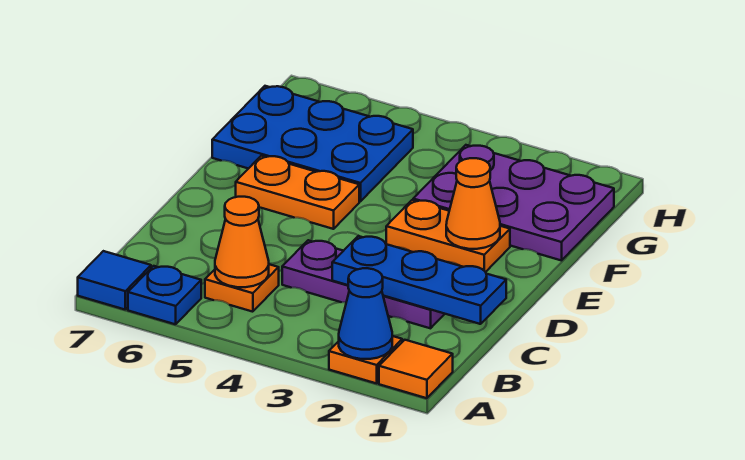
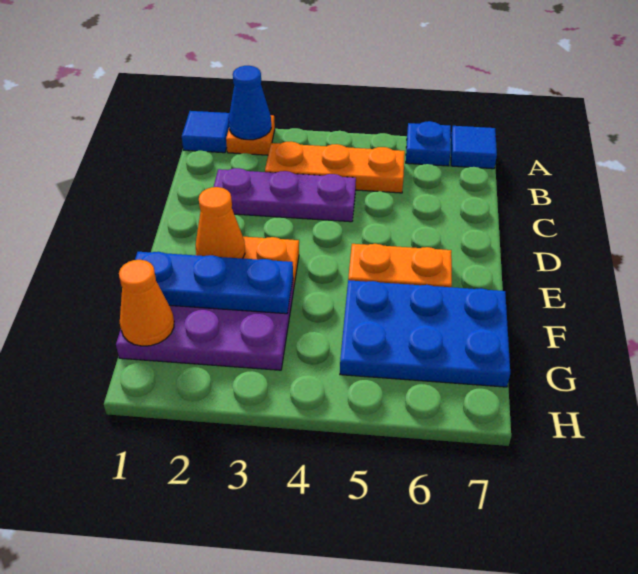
orange tile A1 level 1 -> blue tile A1 level 1
orange plate B5 level 1 -> orange plate B3:B5 level 1
orange cone B5 level 2 -> orange cone G1 level 2
blue plate C1:C3 level 2 -> blue plate F1:F3 level 2

